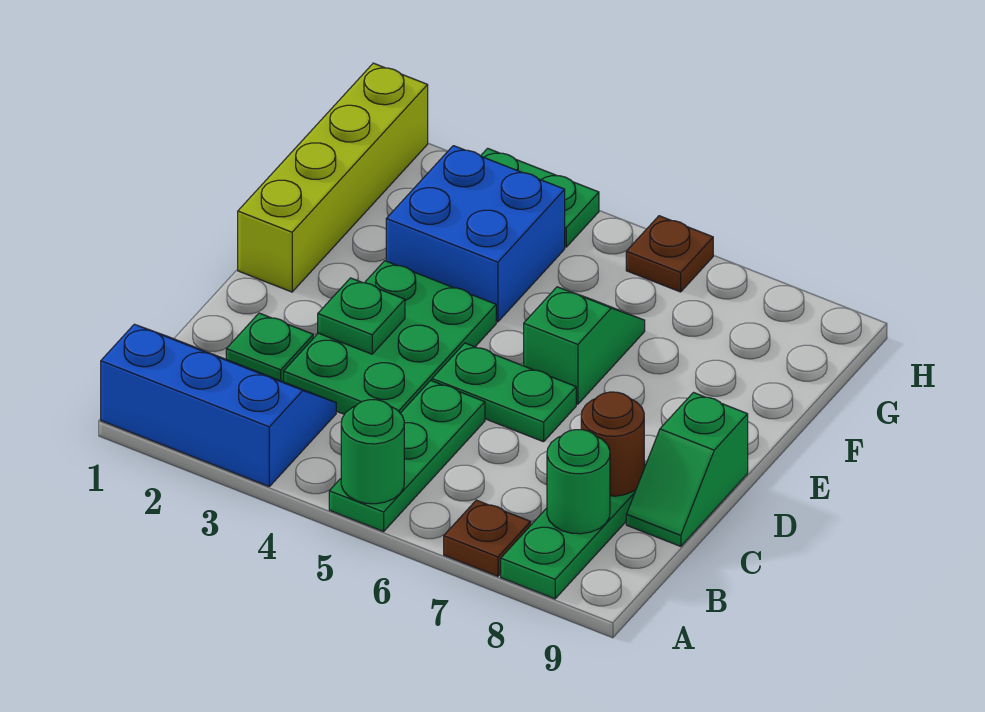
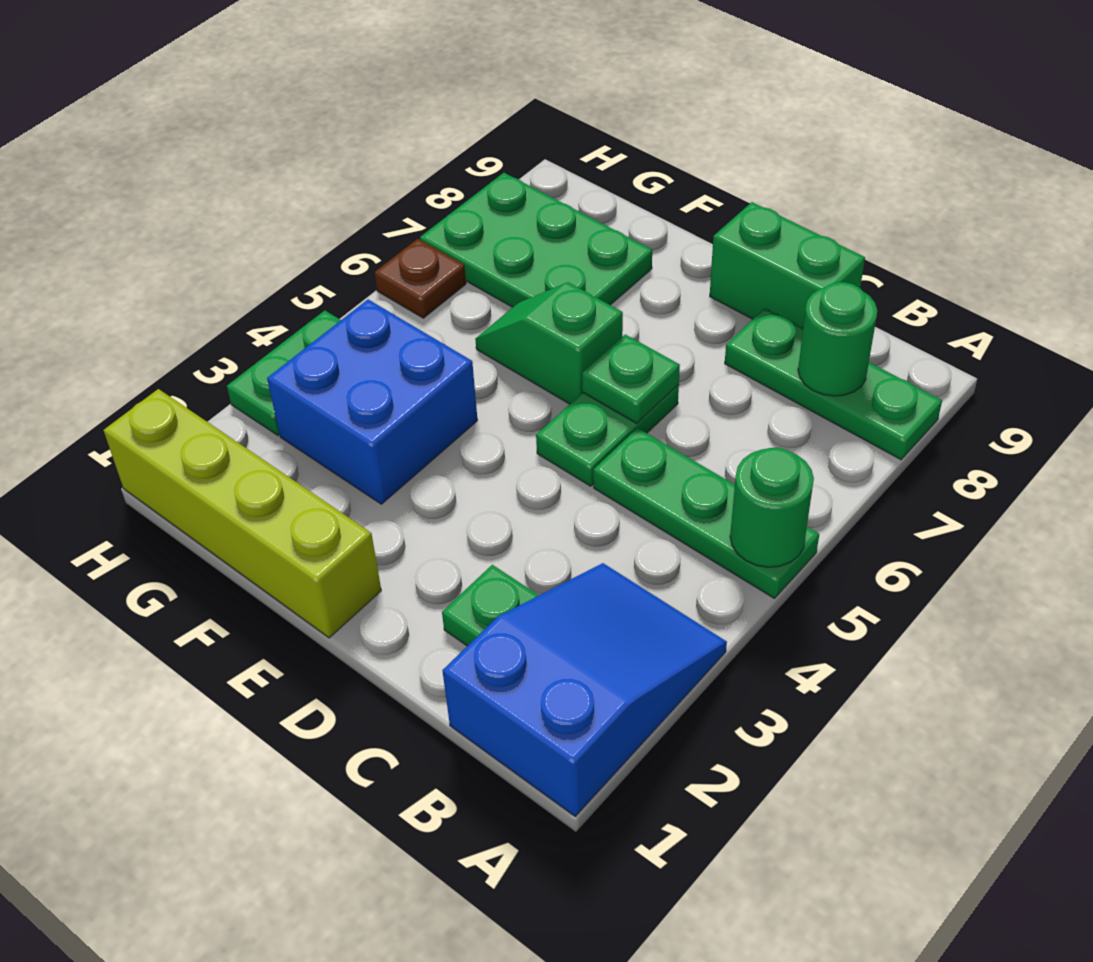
blue slope A1:B3 level 1 top A -> blue slope A1:B3 level 1 top 1
brown plate A7 level 1 -> none
green plate C3:E4 level 1 -> green plate F7:H8 level 1
brown round brick C8 level 2 -> none
green slope C9:D9 level 1 top D -> green brick C9:D9 level 1
green plate D3 level 2 -> green plate D6 level 2

